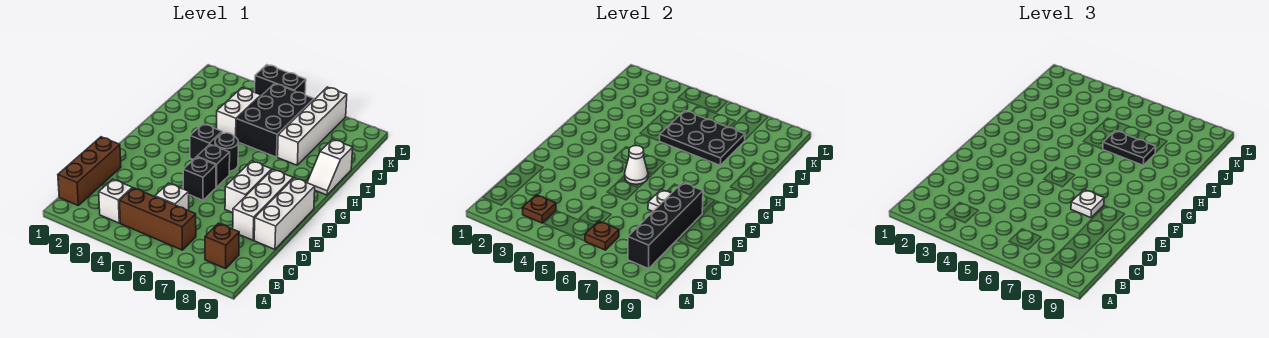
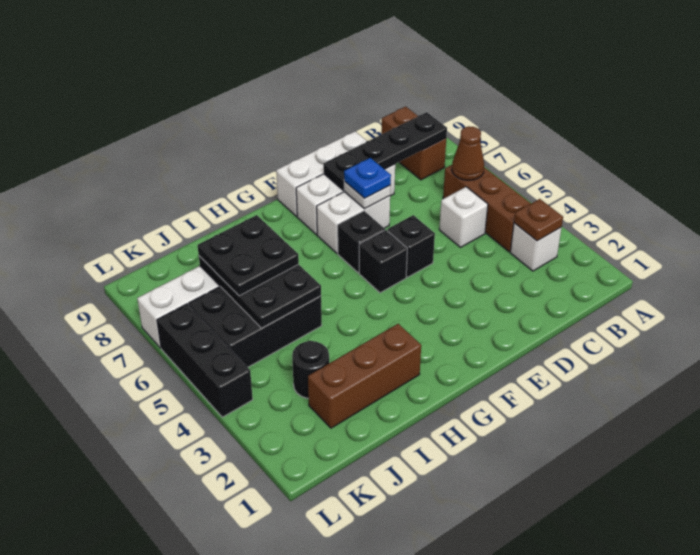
brown brick B1:D1 level 1 -> brown brick H2:J2 level 1
brown plate B6 level 2 -> brown cone B6 level 2
brown brick B8 level 1 -> brown brick B8:B9 level 1
black brick B8:E8 level 2 -> black plate B8:E8 level 2
white plate E7 level 3 -> blue plate E7 level 3
white cone F5 level 2 -> none
black brick G4 level 1 -> black brick F6 level 1
black round brick G5 level 1 -> black round brick J3 level 1
white slope H9:I9 level 1 top I -> none
white brick I4:J4 level 1 -> none
black plate I6:I7 level 3 -> black plate I6:J7 level 3
black brick L4:L5 level 1 -> black brick L4:L6 level 1

